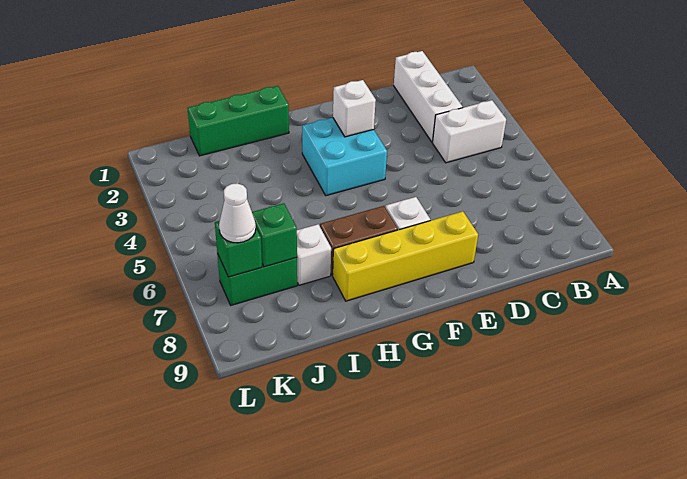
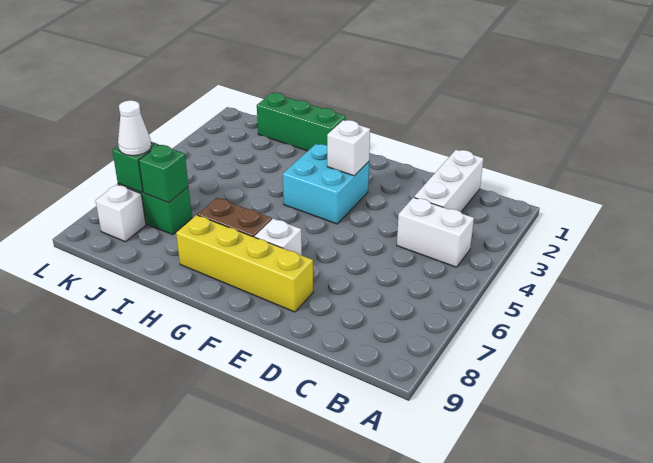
white brick I7 level 1 -> white brick K8 level 1

